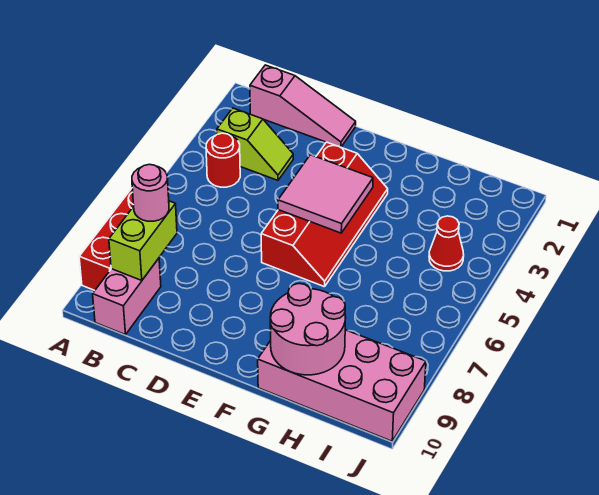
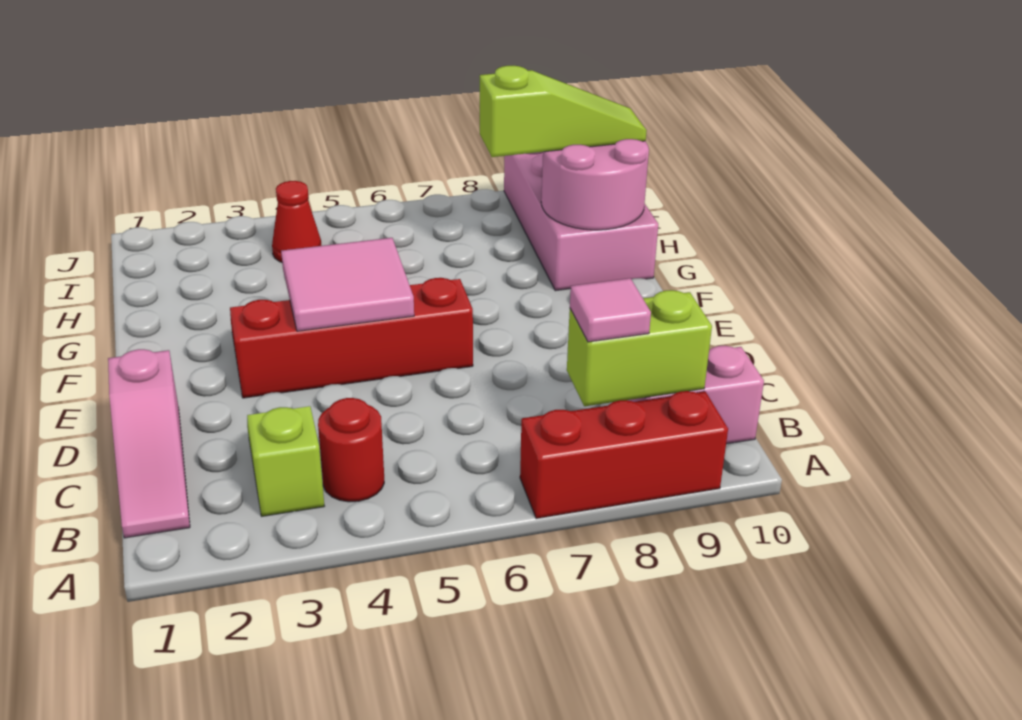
pink slope B1:D1 level 1 top B -> pink slope B1:D1 level 1 top D
pink round brick B8 level 3 -> pink tile B8 level 3
none -> lime slope H8:H10 level 3 top 8

